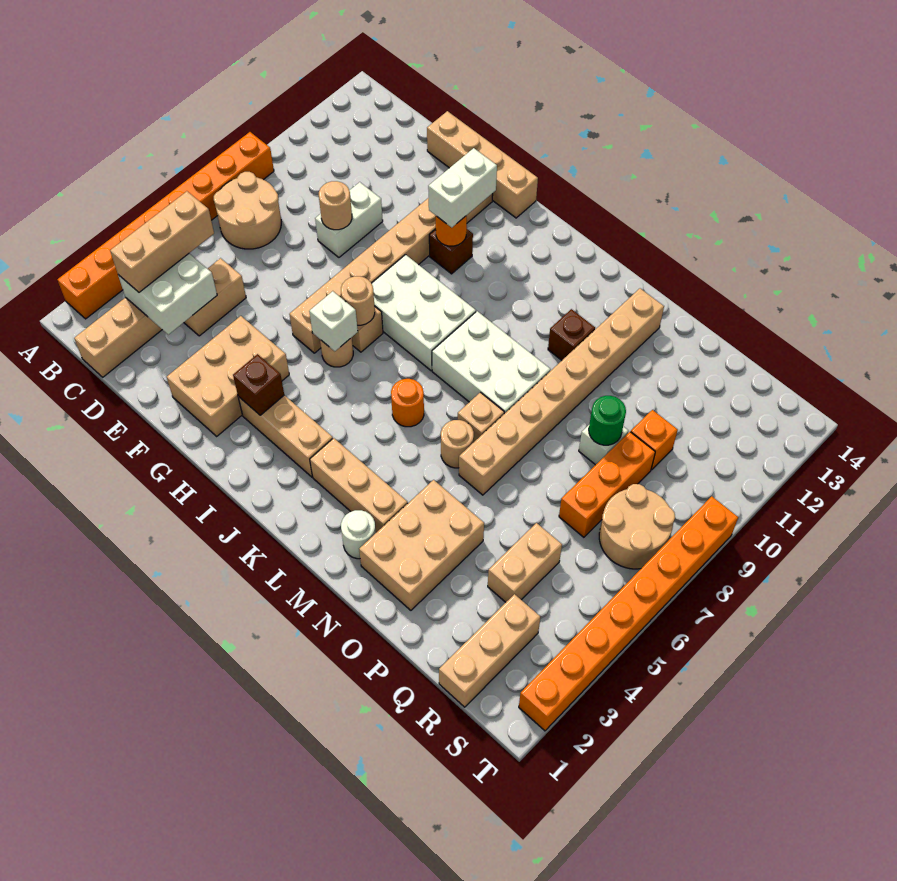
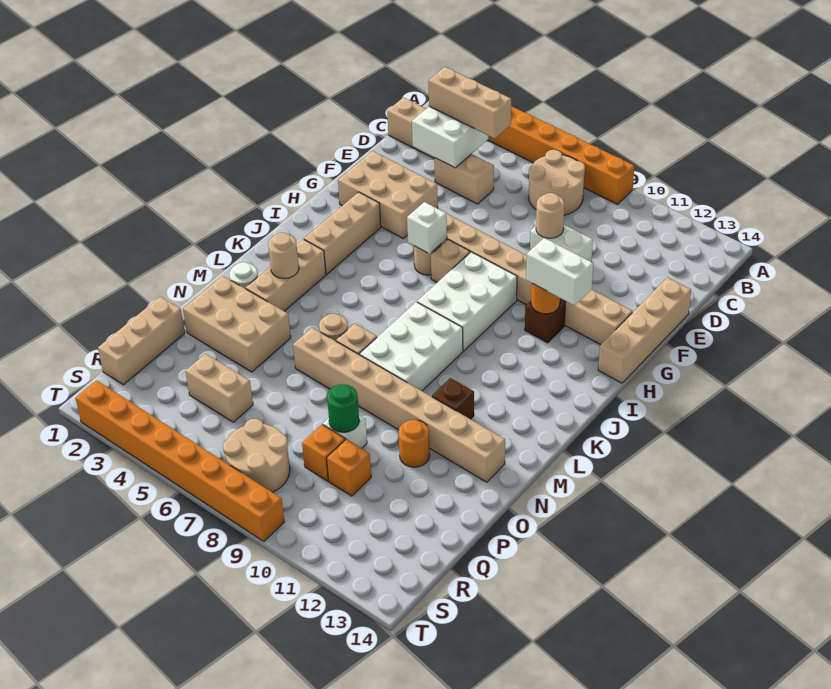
brown brick H3 level 2 -> none
tan round brick H7 level 2 -> tan round brick L3 level 2
orange round brick K6 level 1 -> orange round brick O11 level 1
orange brick Q7:Q9 level 1 -> orange brick Q9 level 1
tan brick R1:R3 level 1 -> tan brick P1:R1 level 1

